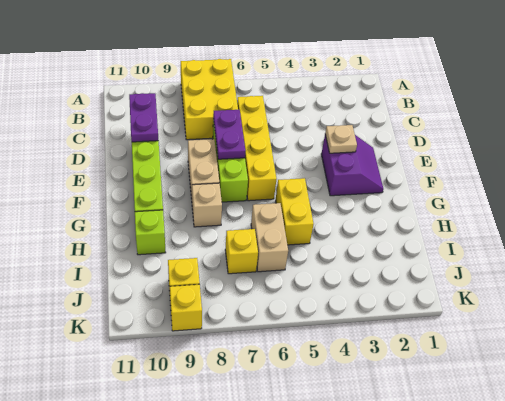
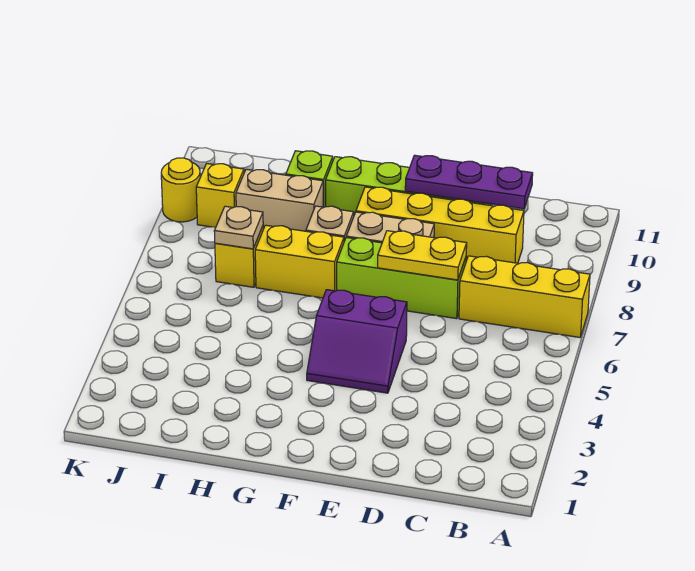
yellow brick A7:C8 level 1 -> yellow brick A7:C7 level 1
yellow brick C6:F6 level 1 -> yellow brick C9:F9 level 1
purple plate C10:D10 level 2 -> purple plate C10:E10 level 2
purple plate D7:E7 level 2 -> yellow plate D7:E7 level 2
purple slope E2:F3 level 1 top 3 -> purple slope E4:F5 level 1 top 5
tan plate E3 level 2 -> tan plate I7 level 2
yellow brick G5:H5 level 1 -> yellow brick G7:H7 level 1
tan brick H6:I6 level 1 -> tan brick H9:I9 level 1
yellow brick K9 level 1 -> yellow round brick K9 level 1

